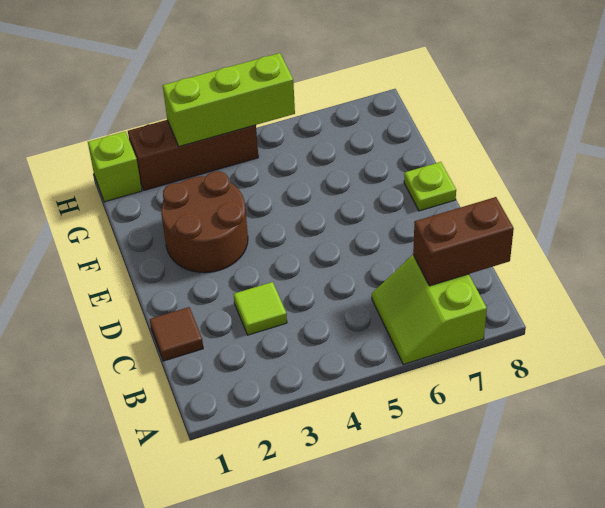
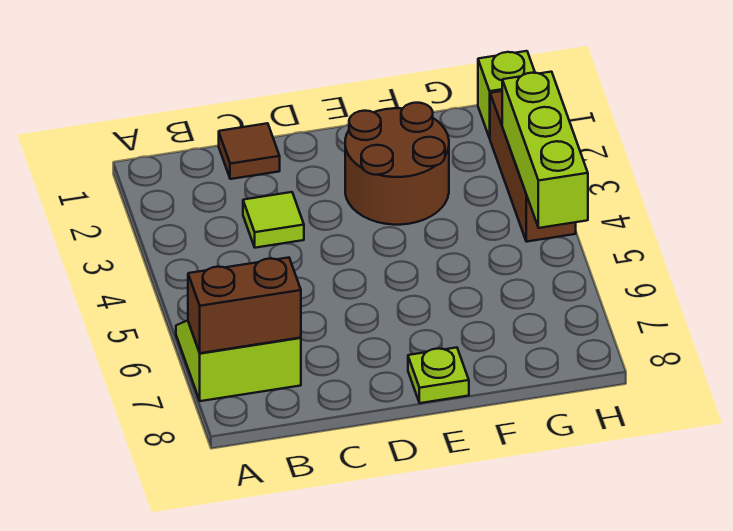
brown brick B7:B8 level 2 -> brown brick A7:B7 level 2

